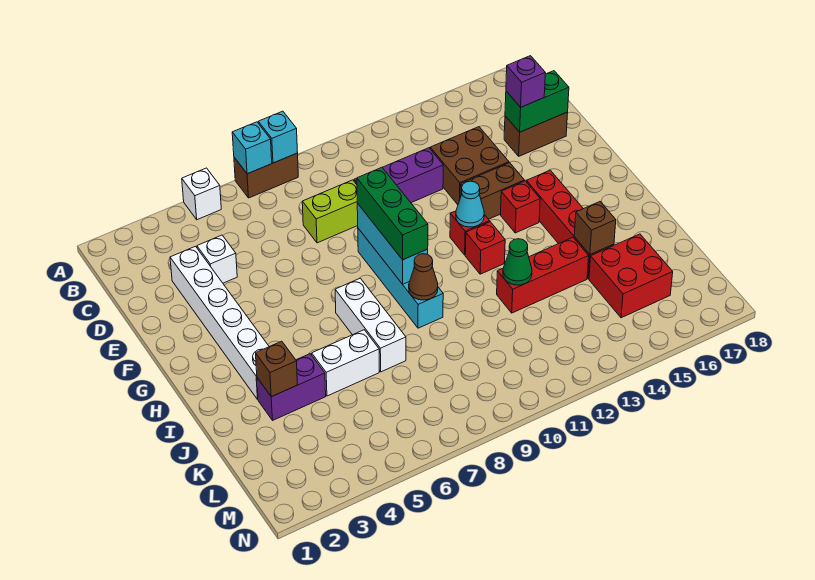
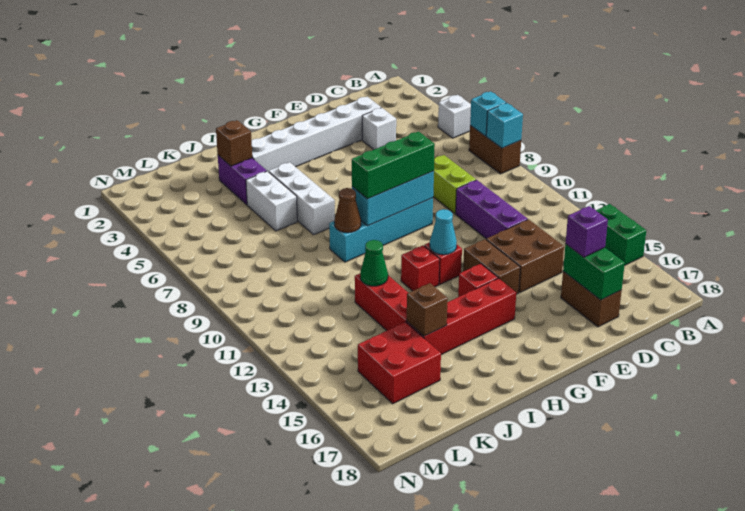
none -> green brick A14:A15 level 1
white brick H7:J7 level 1 -> white brick I5:I7 level 1

